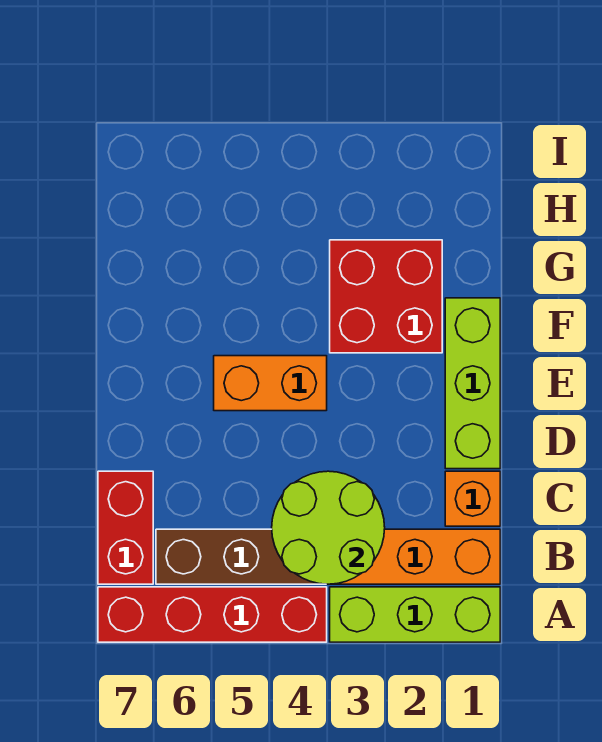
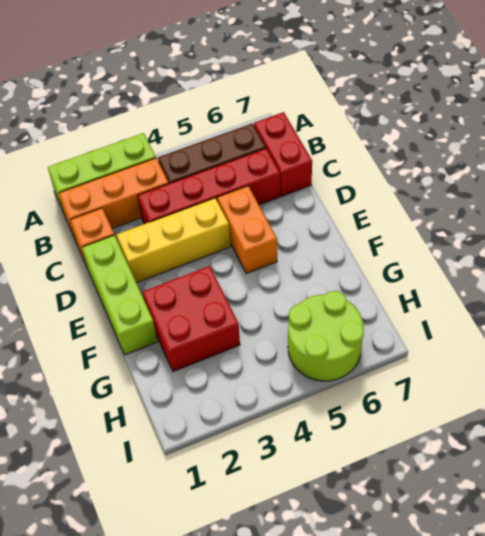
red brick A4:A7 level 1 -> red brick C3:C6 level 1
lime round brick B3:C4 level 2 -> lime round brick H5:I6 level 1
none -> yellow brick D2:D4 level 1
orange brick E4:E5 level 1 -> orange brick D5:E5 level 1

